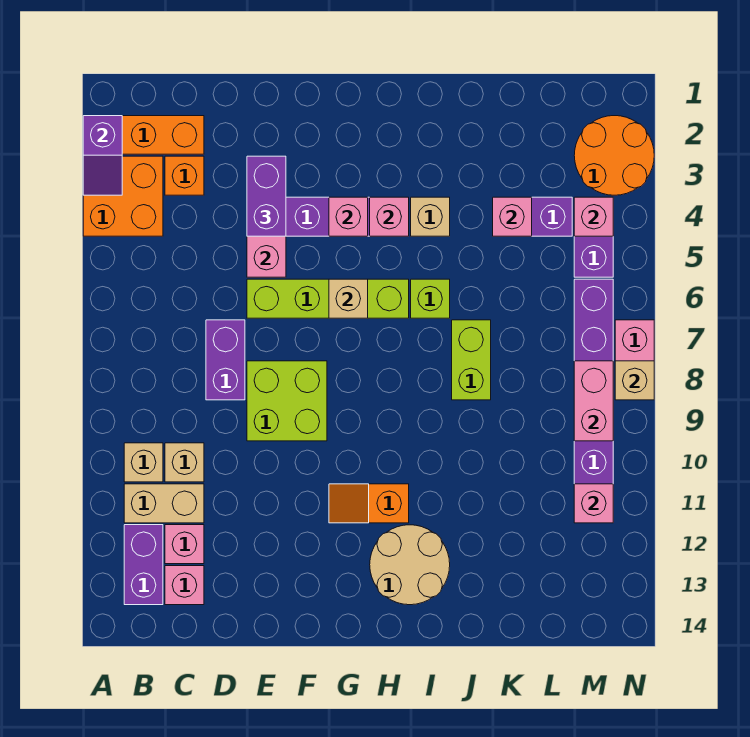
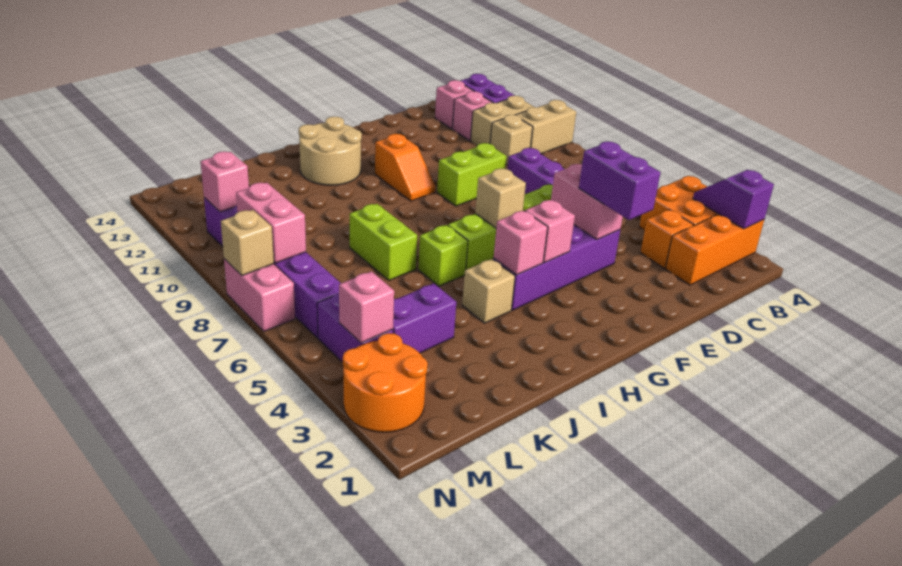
tan brick B10 level 1 -> tan brick A10:B10 level 1
lime brick E8:F9 level 1 -> lime brick E9:F9 level 1
orange slope G11:H11 level 1 top H -> orange slope G10:G11 level 1 top 11
pink brick K4 level 2 -> none

